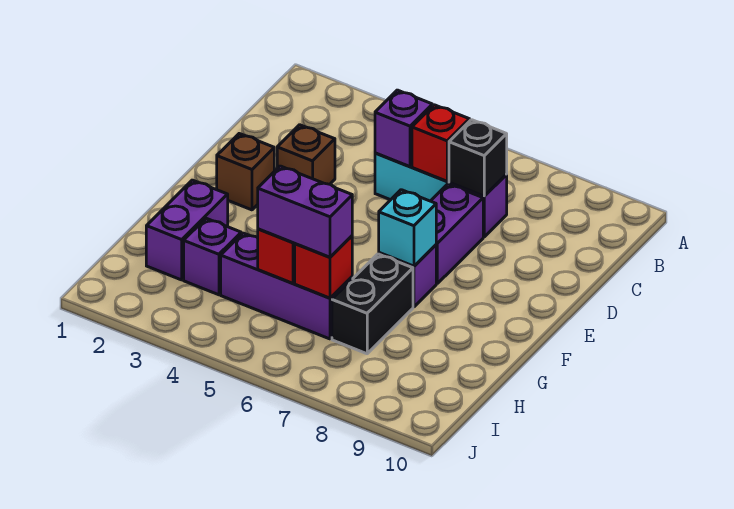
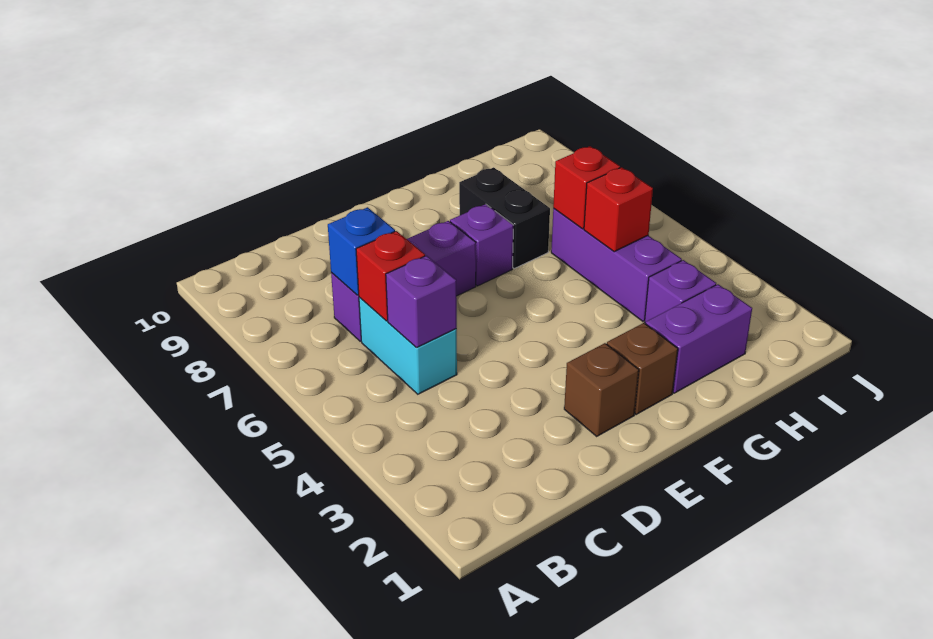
black brick C7 level 2 -> blue brick C7 level 2
brown brick D3 level 1 -> brown brick F2 level 1
cyan brick F7 level 2 -> none
black brick G7:H7 level 1 -> black brick G7:G8 level 1
purple brick H5:H6 level 3 -> none

